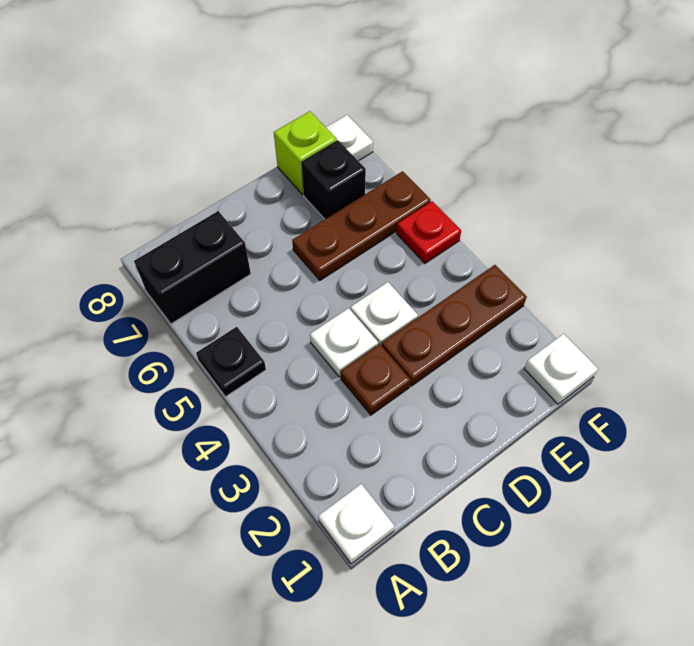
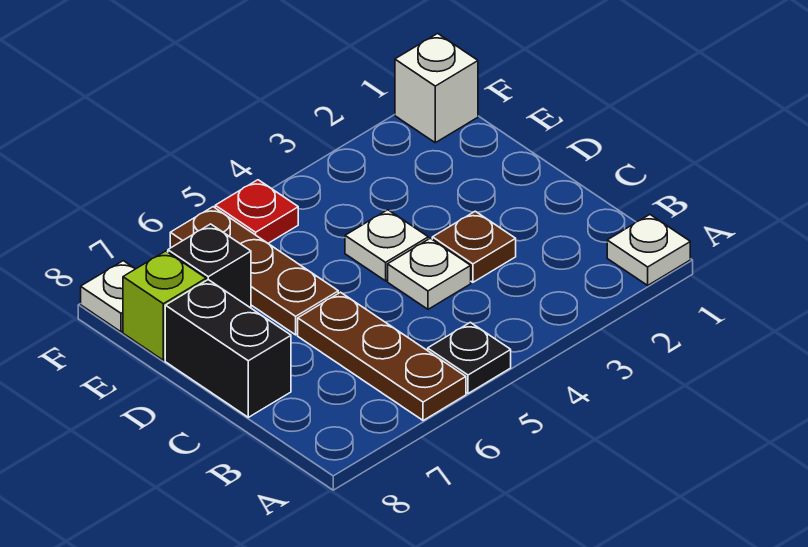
black brick A7:B7 level 1 -> black brick C8:D8 level 1
brown plate D3:F3 level 1 -> brown plate A6:C6 level 1
white plate F1 level 1 -> white brick F1 level 1

